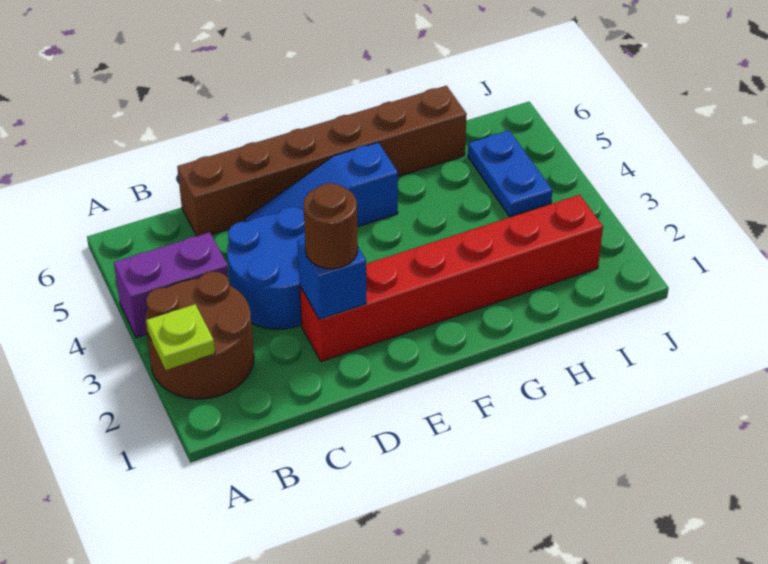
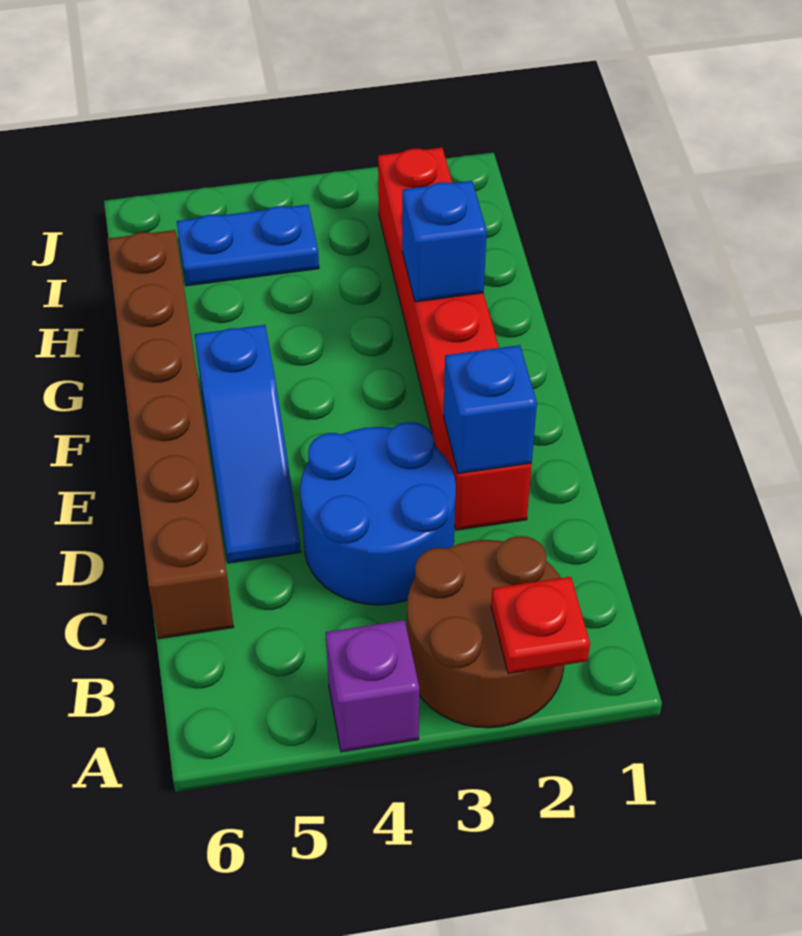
lime plate A2 level 2 -> red plate A2 level 2
purple brick A4:B4 level 1 -> purple brick A4 level 1
brown round brick D2 level 3 -> none
none -> blue brick G2 level 2

